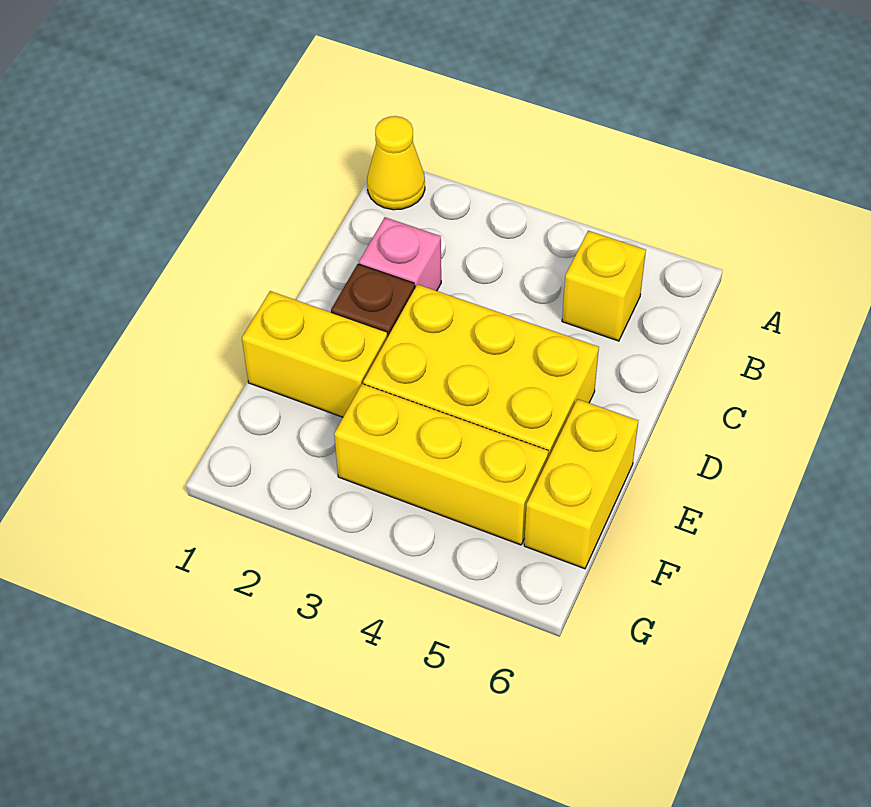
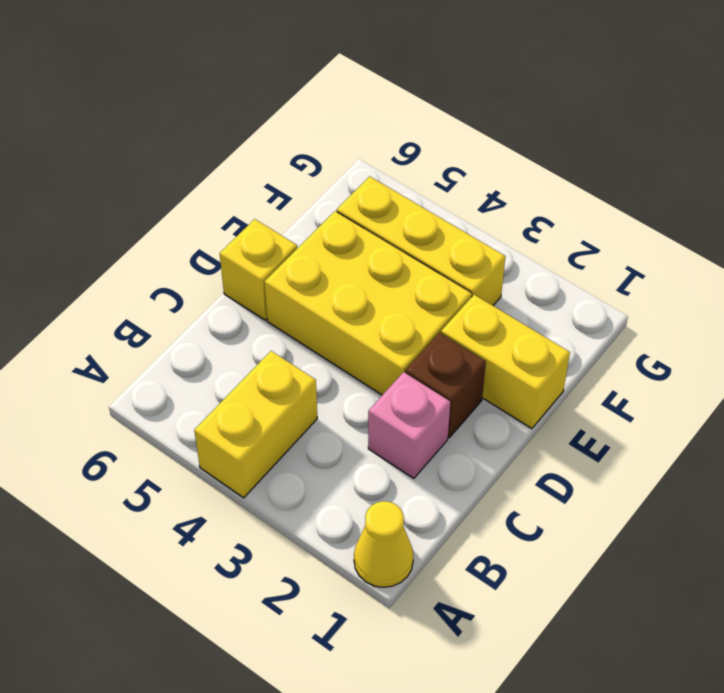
yellow brick B5 level 1 -> yellow brick D6 level 1
yellow brick E6:F6 level 1 -> yellow brick A4:B4 level 1

